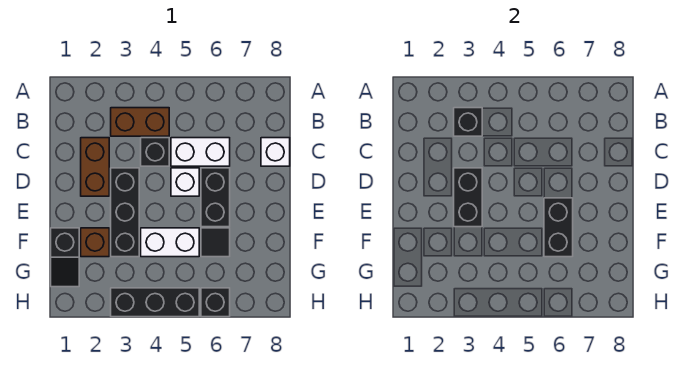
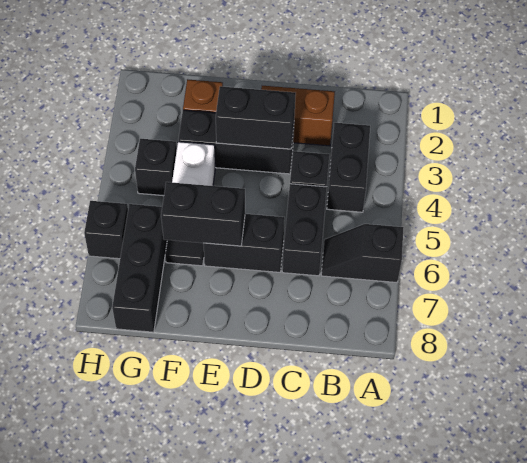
brown brick B3:B4 level 1 -> black brick B3:B4 level 1
black brick B3 level 2 -> black brick G4 level 1
white brick C5:C6 level 1 -> black brick C5:C6 level 1
white brick C8 level 1 -> none
white brick D5 level 1 -> none
black slope F1:G1 level 1 top F -> black slope A6:B6 level 1 top A
black brick H3:H5 level 1 -> black brick G6:G8 level 1

